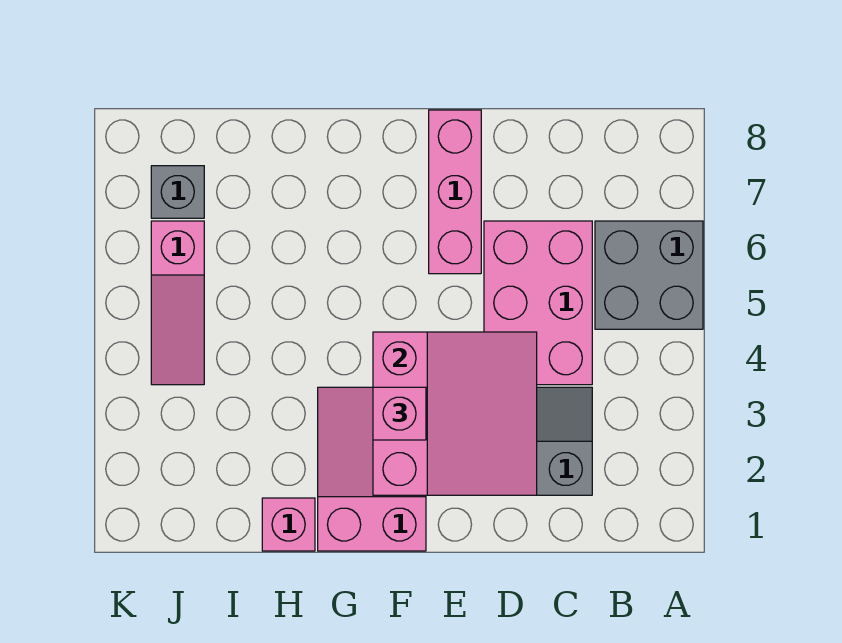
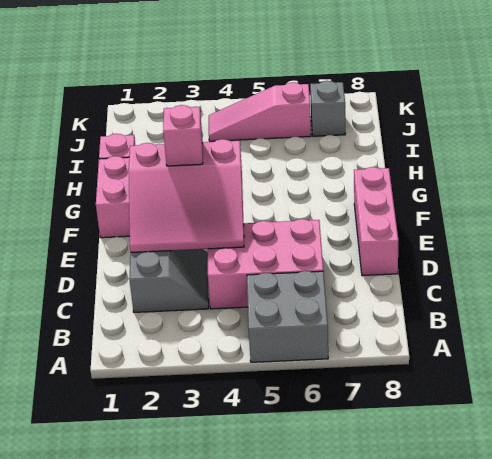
pink brick E6:E8 level 1 -> pink brick D8:F8 level 1

